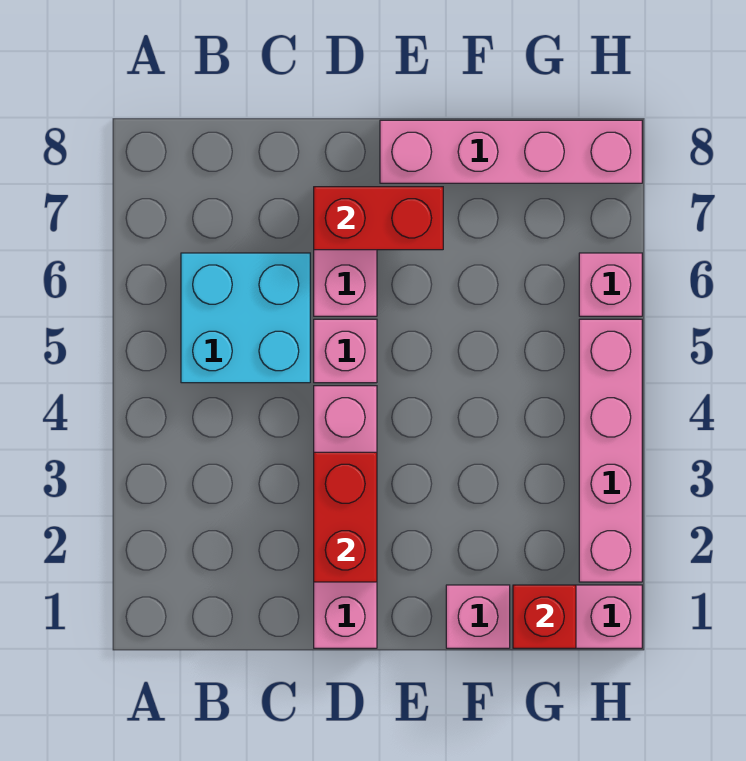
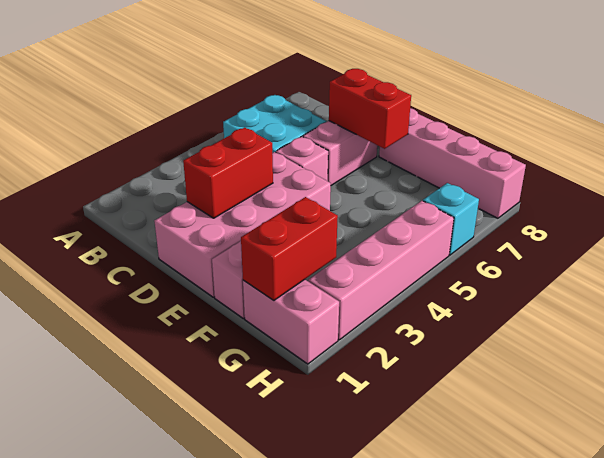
pink brick D1:D4 level 1 -> pink brick D1:E4 level 1
red brick G1 level 2 -> red brick G1:G2 level 2
pink brick H6 level 1 -> cyan brick H6 level 1

